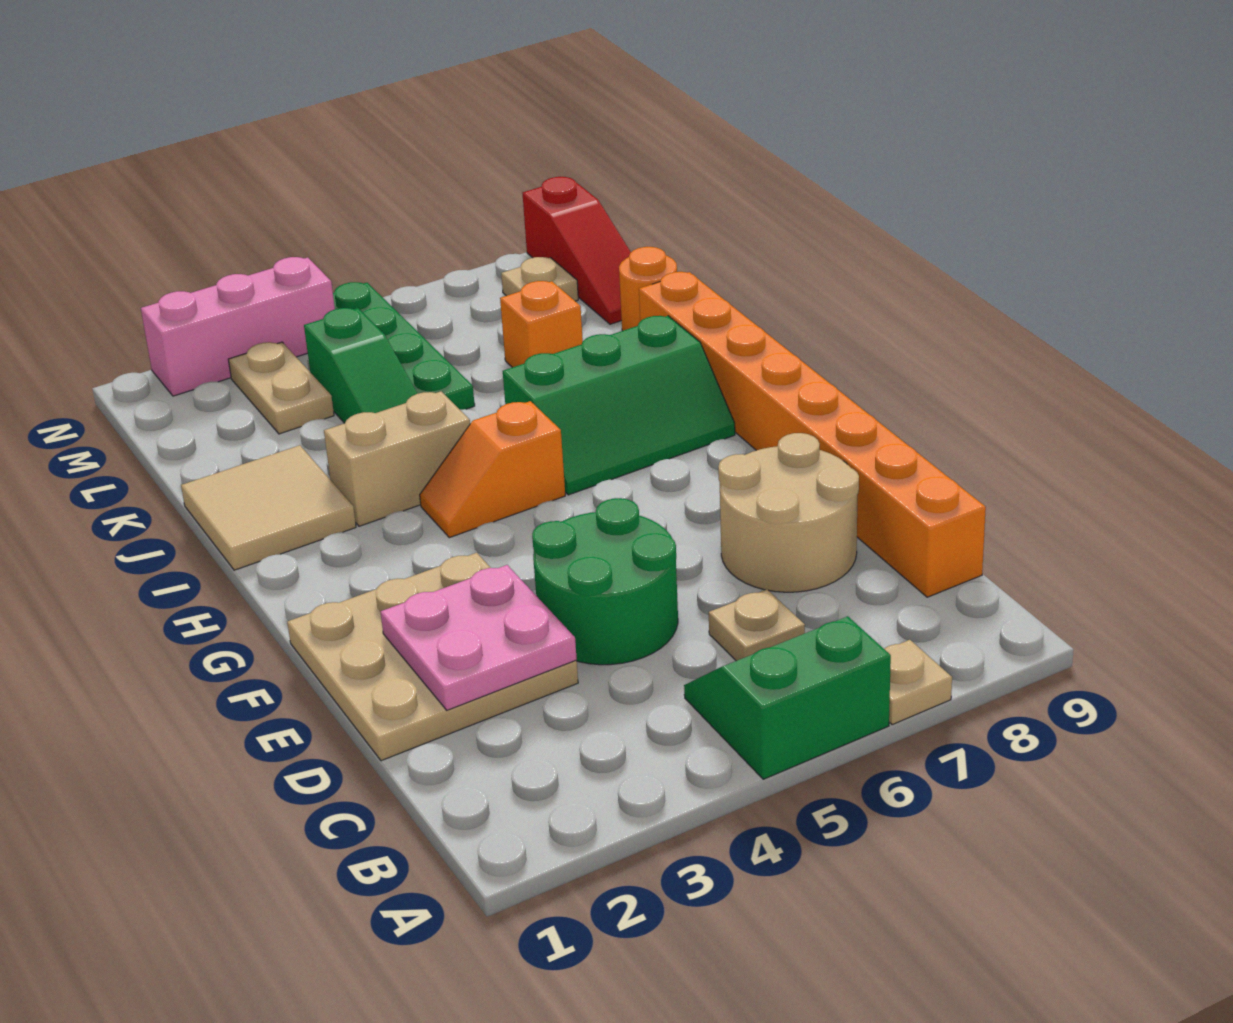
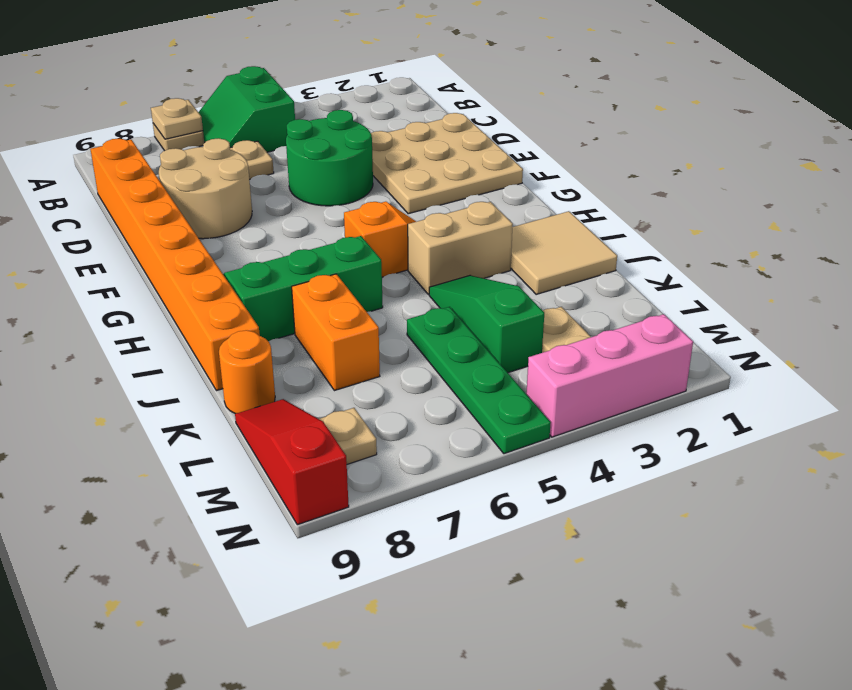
green slope A5:B6 level 1 top A -> green slope A5:B6 level 1 top 5
none -> tan plate A7 level 2
pink plate D2:E3 level 2 -> none
orange brick K7 level 1 -> orange brick J7:K7 level 1

